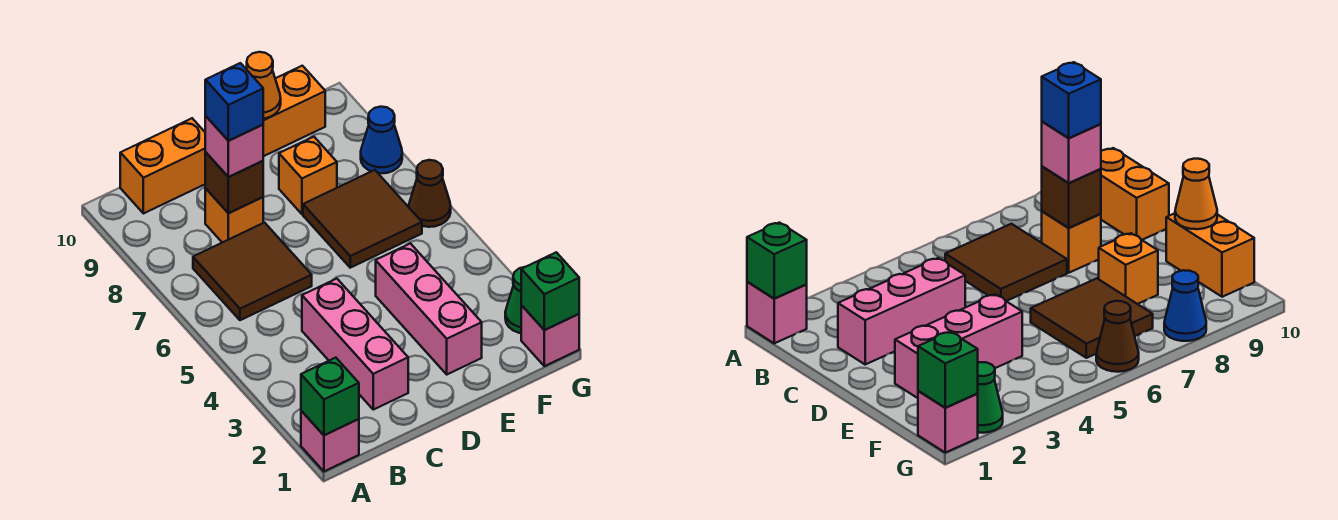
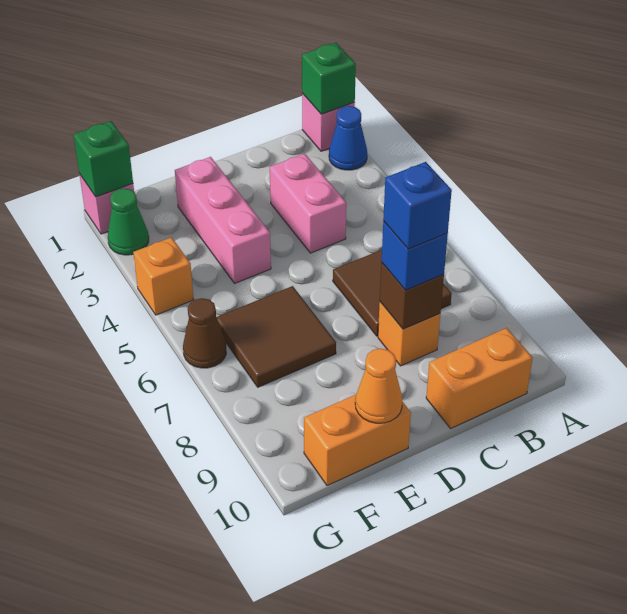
pink brick C2:C4 level 1 -> pink brick C3:C4 level 1
pink brick C8 level 3 -> blue brick C8 level 3
orange brick E8 level 1 -> orange brick G4 level 1
blue cone G8 level 1 -> blue cone A2 level 1

